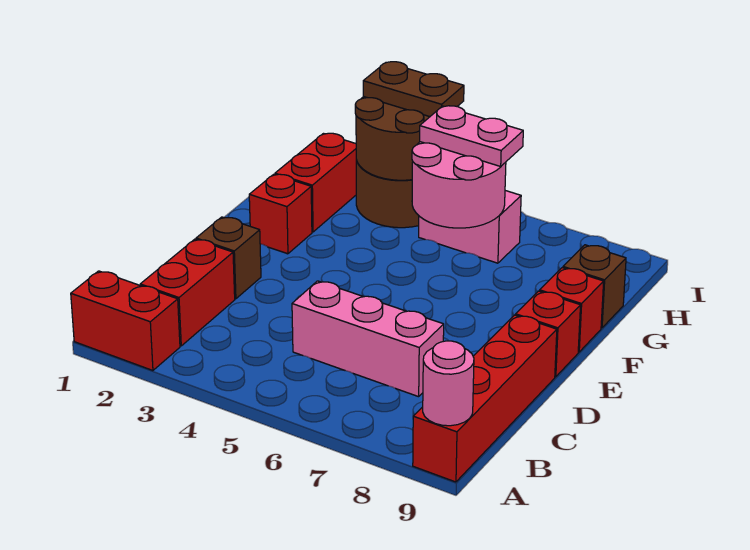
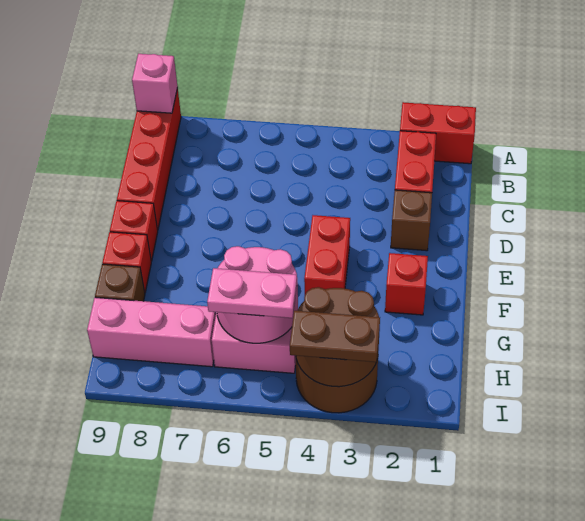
pink round brick A9 level 2 -> pink brick A9 level 2
pink brick C5:C7 level 1 -> pink brick H7:H9 level 1
red brick G2:H2 level 1 -> red brick E4:F4 level 1

